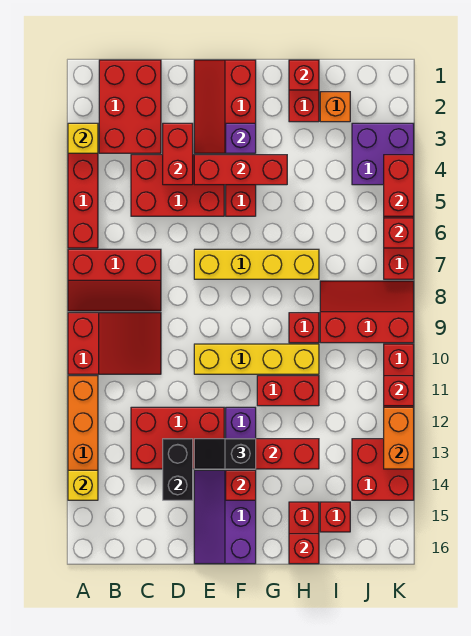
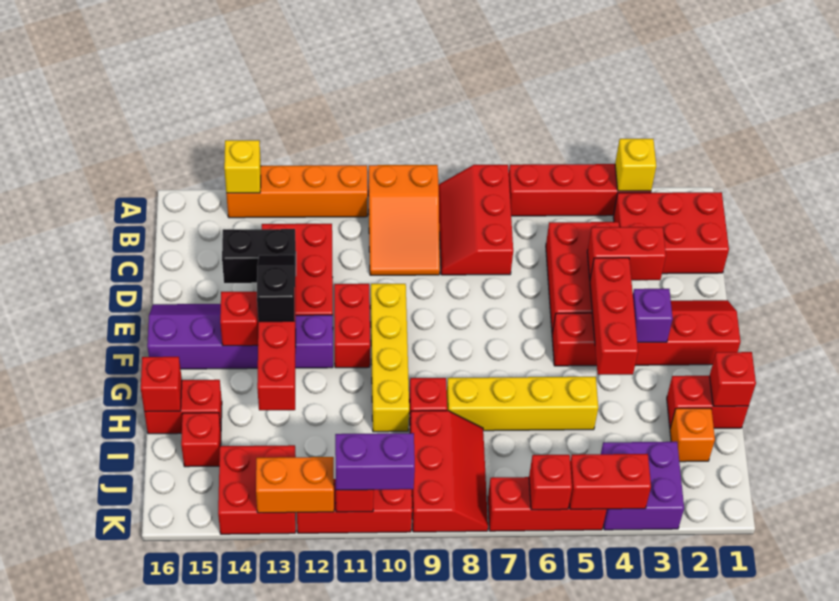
red slope A9:C10 level 1 top A -> orange slope A9:C10 level 1 top A
yellow brick E7:H7 level 1 -> yellow brick H5:H8 level 1
red brick G11:H11 level 1 -> red brick E11:F11 level 1
none -> purple brick K10:K11 level 3

